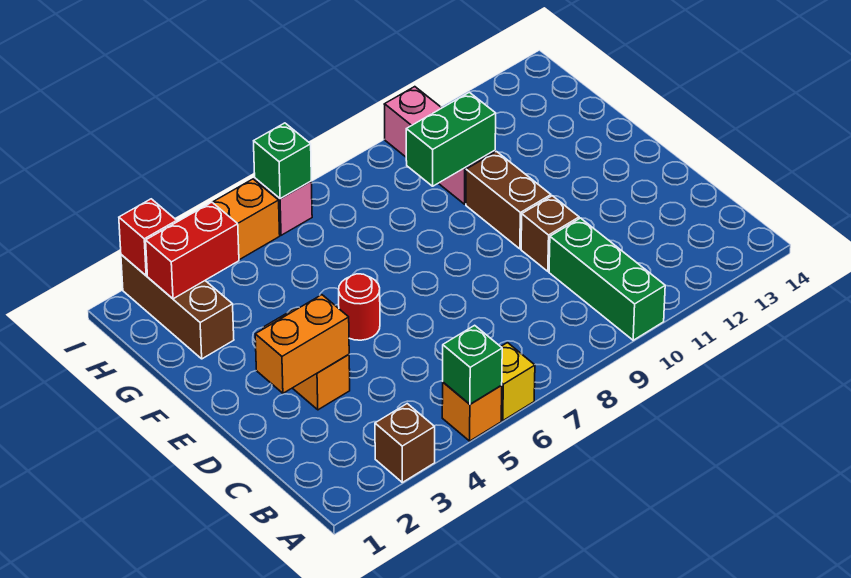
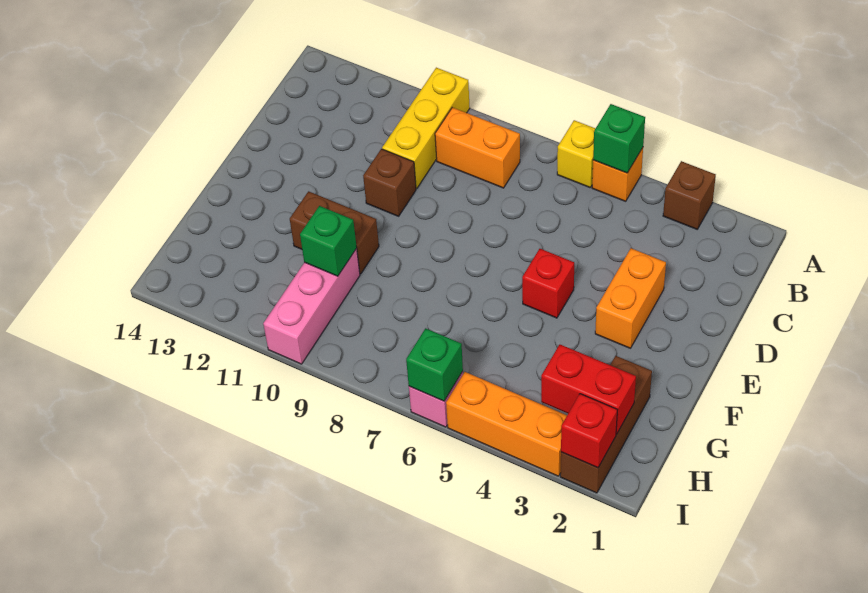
green brick A10:C10 level 1 -> yellow brick A10:C10 level 1
orange brick D2:D3 level 2 -> orange brick B8:B9 level 1
red round brick E5 level 1 -> red brick E5 level 1
brown brick E10:F10 level 1 -> brown brick F10:F11 level 1
green brick G9:G10 level 2 -> green brick G10 level 2

